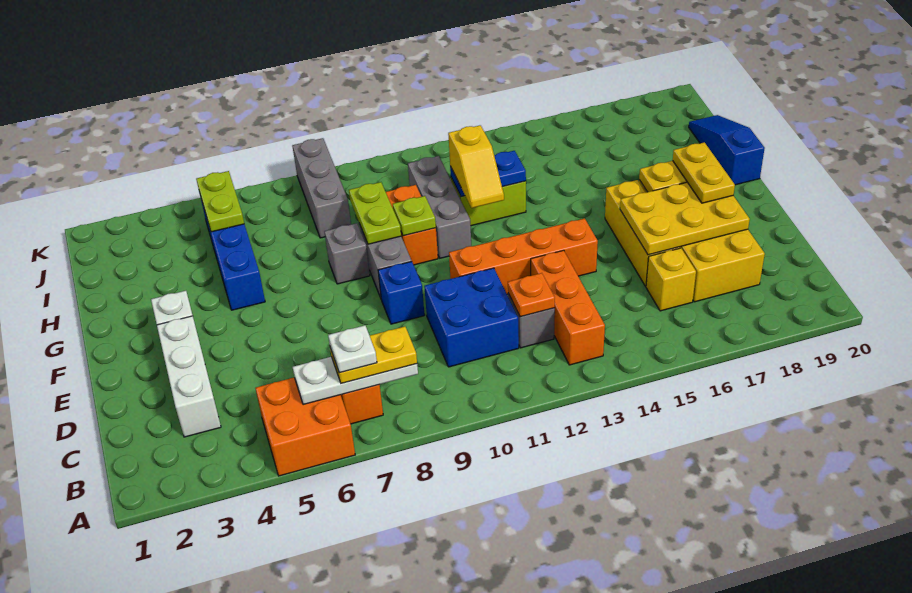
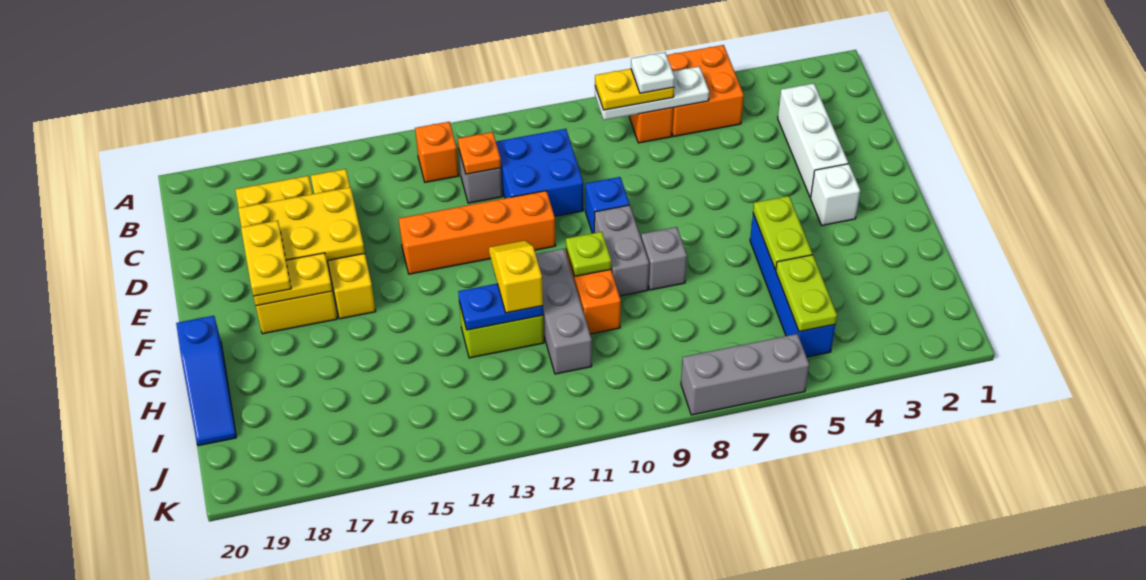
orange brick B13:D13 level 1 -> orange brick B13 level 1
lime plate G9:H9 level 2 -> lime plate G5:H5 level 2
grey brick I8:K8 level 1 -> grey brick K6:K8 level 1

